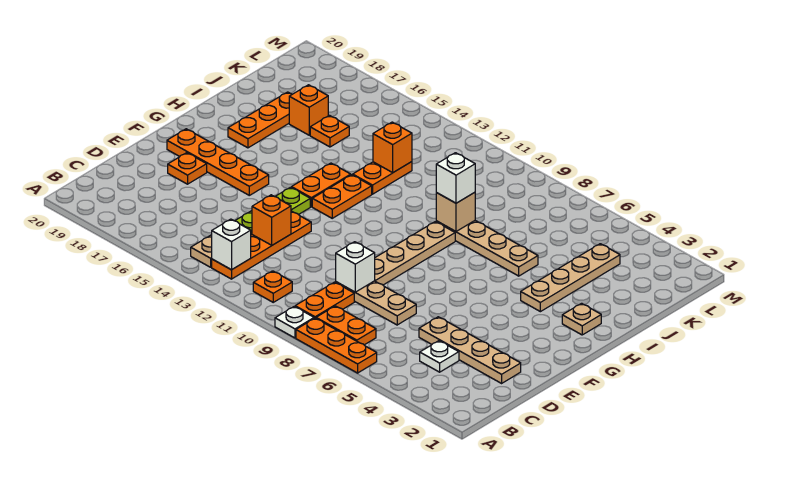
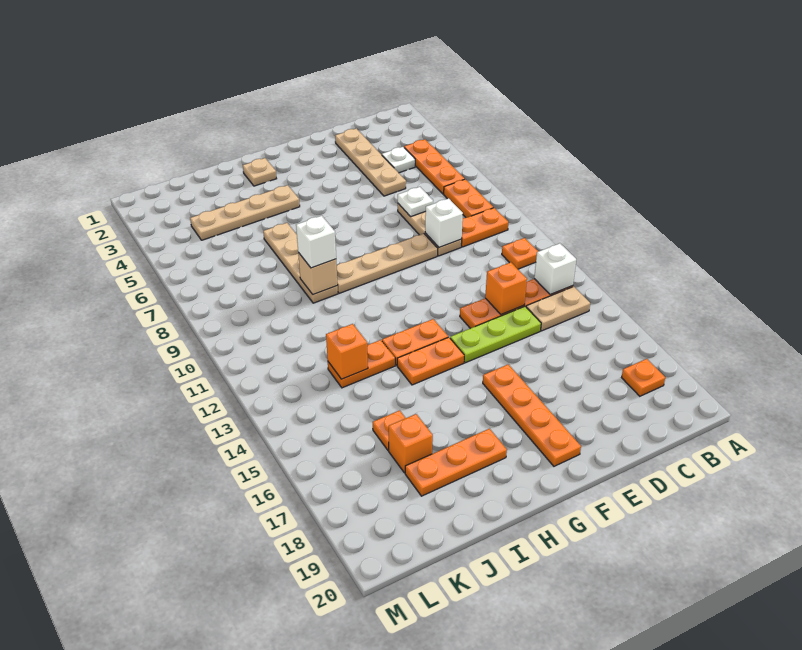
orange plate A6:A8 level 1 -> orange plate B4:B6 level 1
white plate A9 level 1 -> white plate D7 level 2
orange plate E18 level 1 -> orange plate B18 level 1

